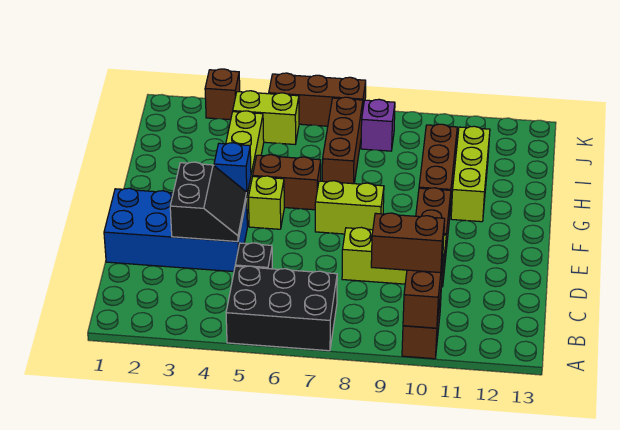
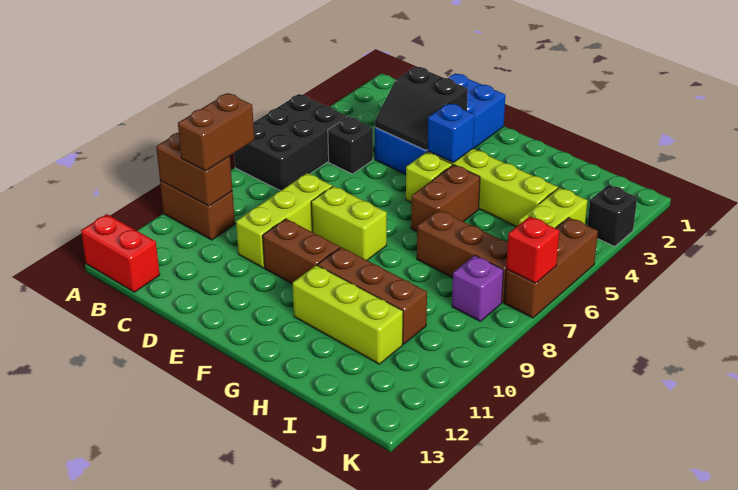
none -> red brick A13:B13 level 1
lime brick F7:F8 level 1 -> lime brick E8:F8 level 1
brown brick K3 level 1 -> black brick K3 level 1
none -> red brick K7 level 2

